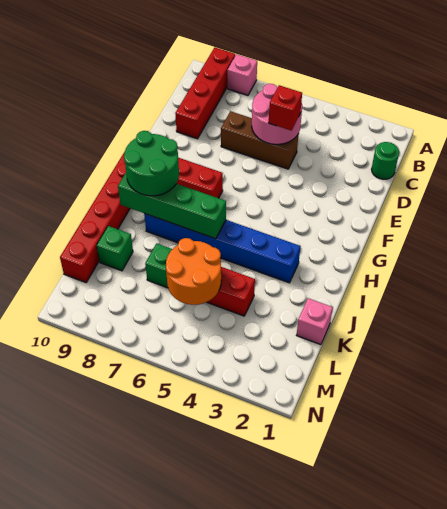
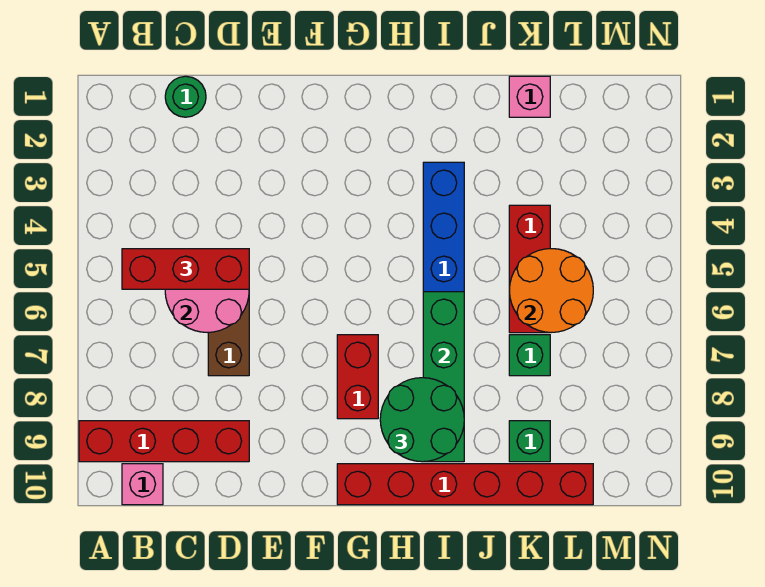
pink brick A8 level 1 -> pink brick B10 level 1
red brick D5 level 3 -> red brick B5:D5 level 3

